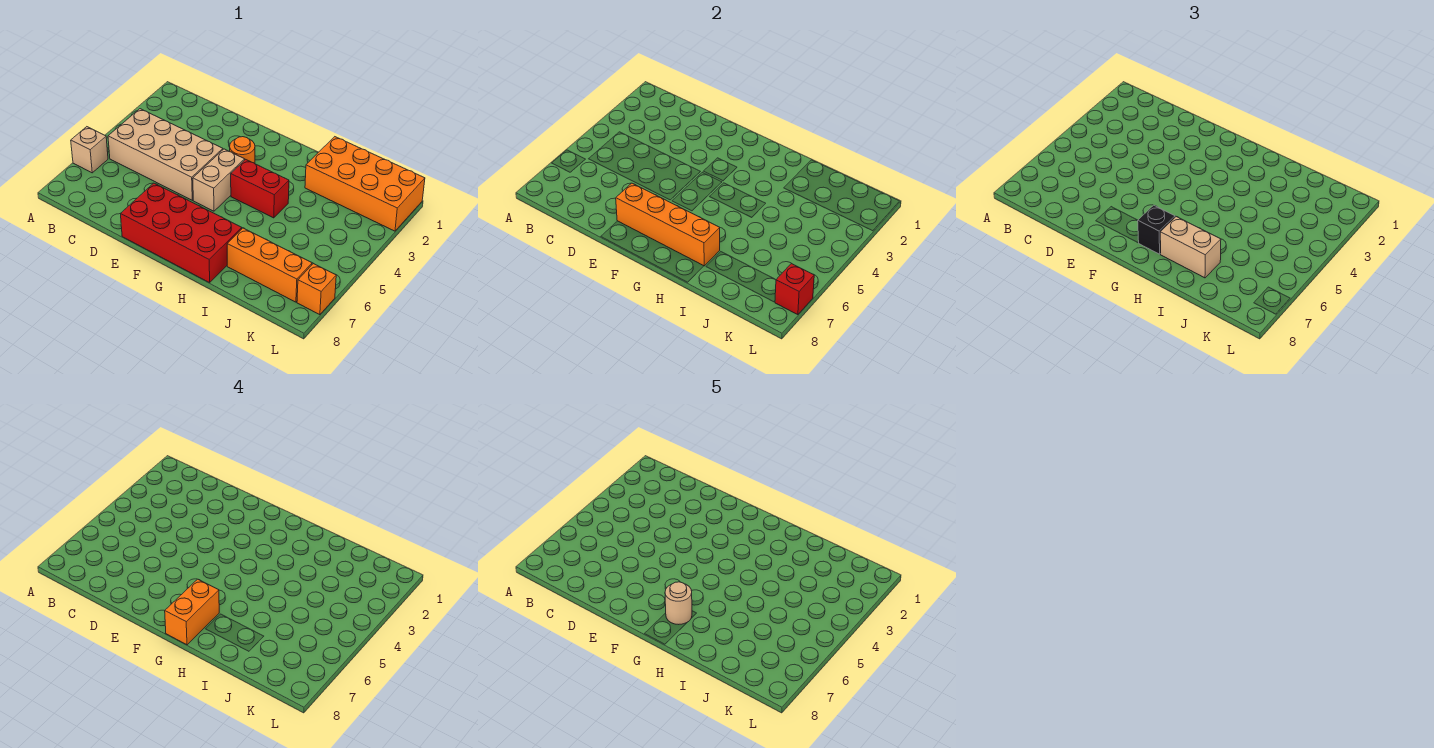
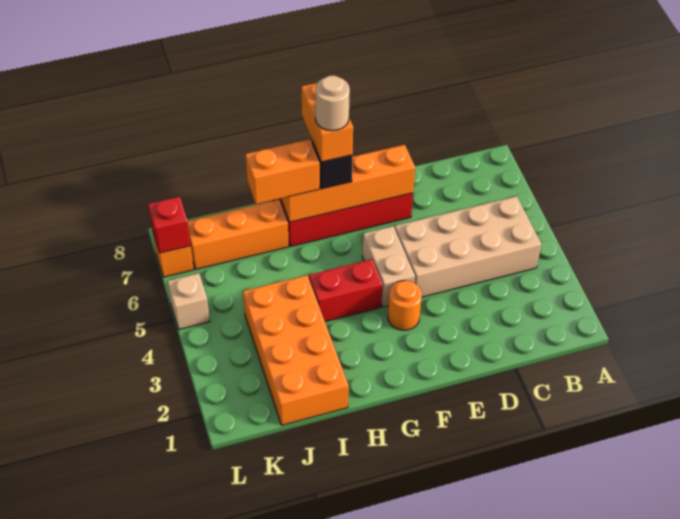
tan brick A6 level 1 -> tan brick L5 level 1
tan brick H7:I7 level 3 -> orange brick H7:I7 level 3
orange brick I1:L2 level 1 -> orange brick I1:J4 level 1

